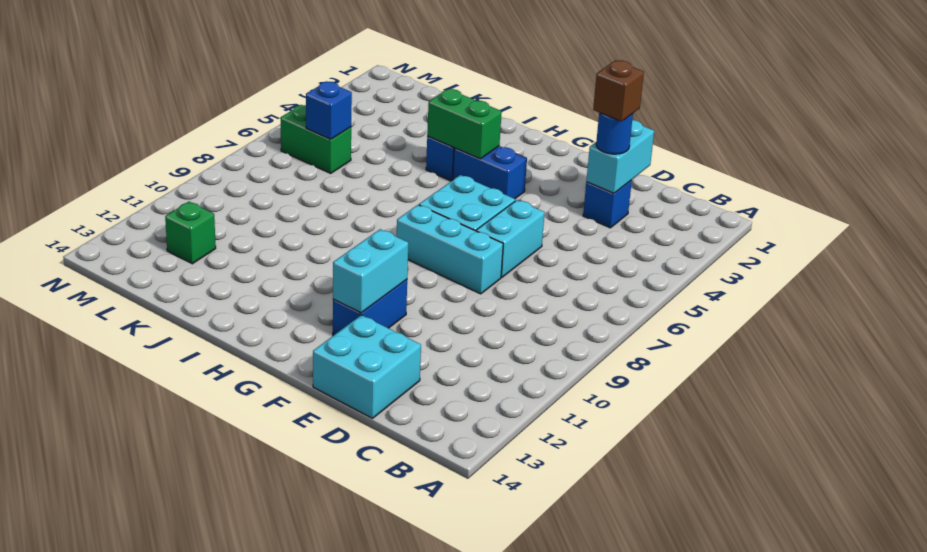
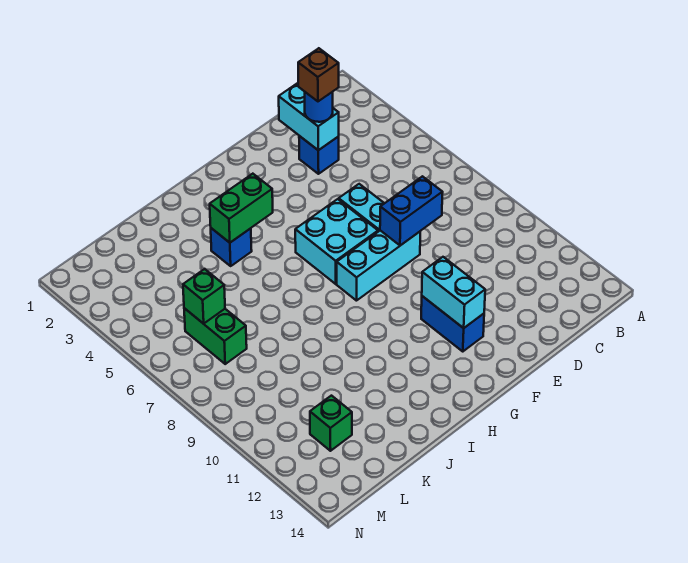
cyan brick D13:E14 level 1 -> none
blue brick G4:H4 level 1 -> blue brick D8:E8 level 2
green brick L6:M6 level 1 -> green brick L6:L7 level 1
blue brick L6 level 2 -> green brick L6 level 2

